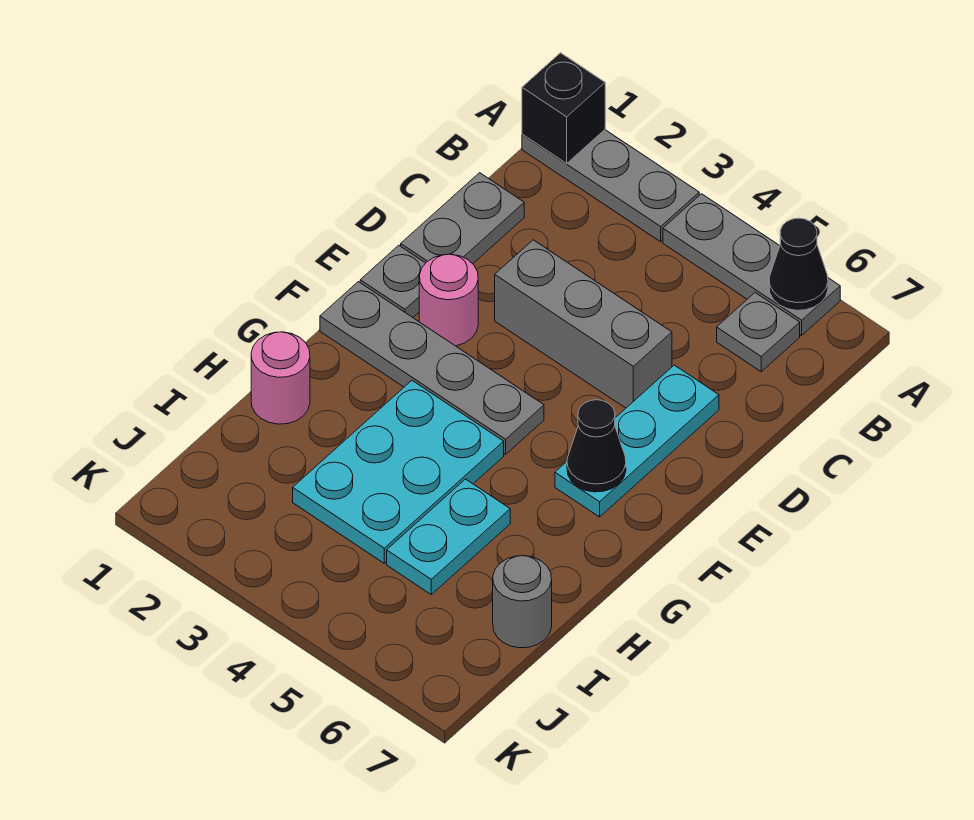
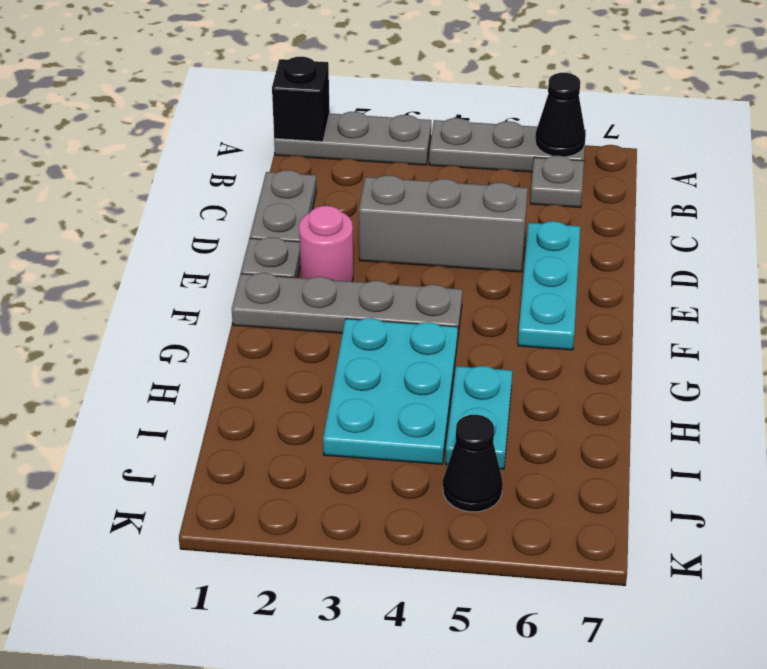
black cone F6 level 2 -> black cone J5 level 1
pink round brick H1 level 1 -> none
grey round brick I7 level 1 -> none

